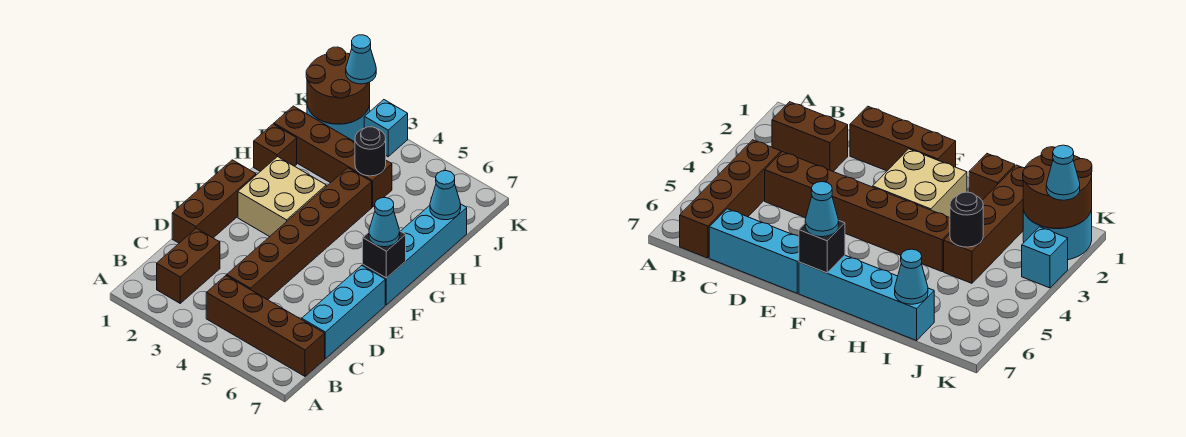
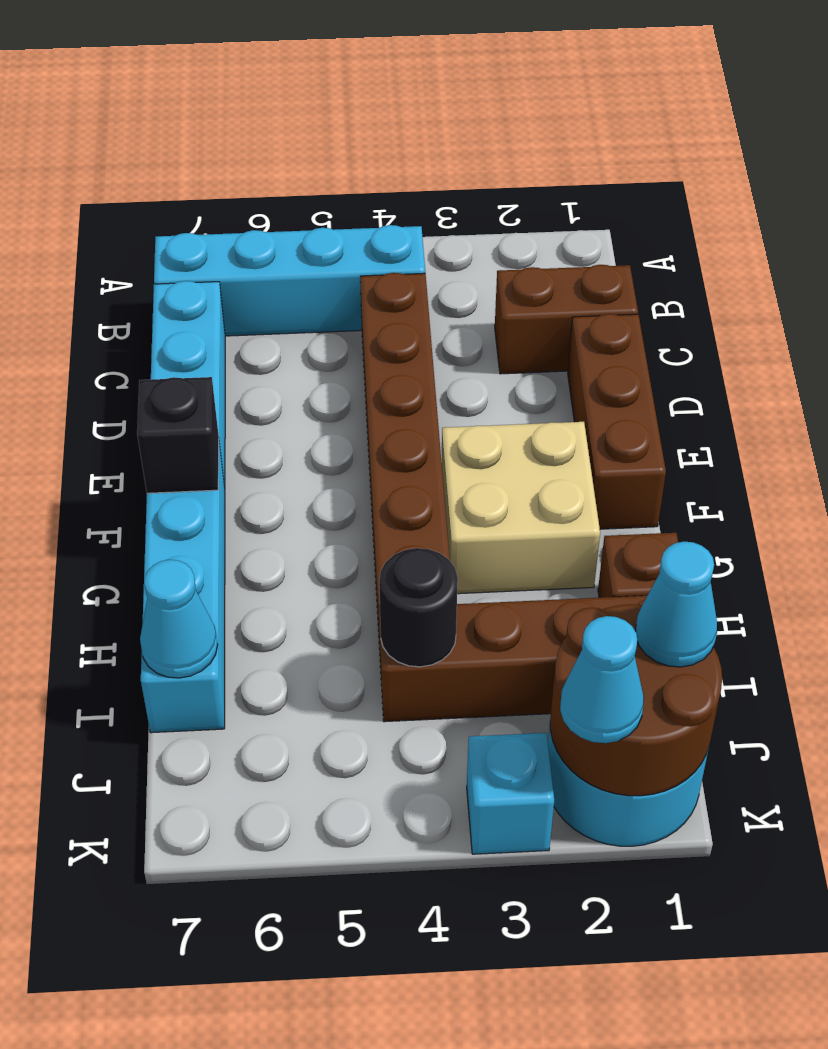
brown brick B2:C2 level 1 -> brown brick C1:C2 level 1
brown brick B4:B7 level 1 -> cyan brick B4:B7 level 1
cyan cone F7 level 3 -> cyan cone J1 level 3

